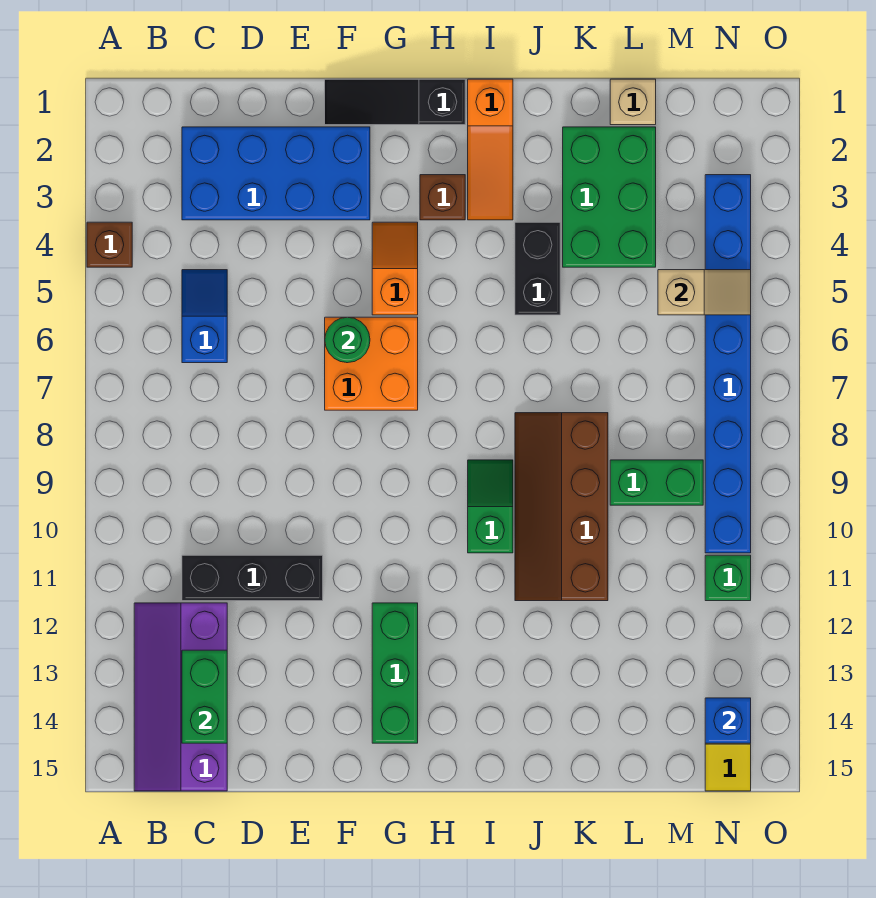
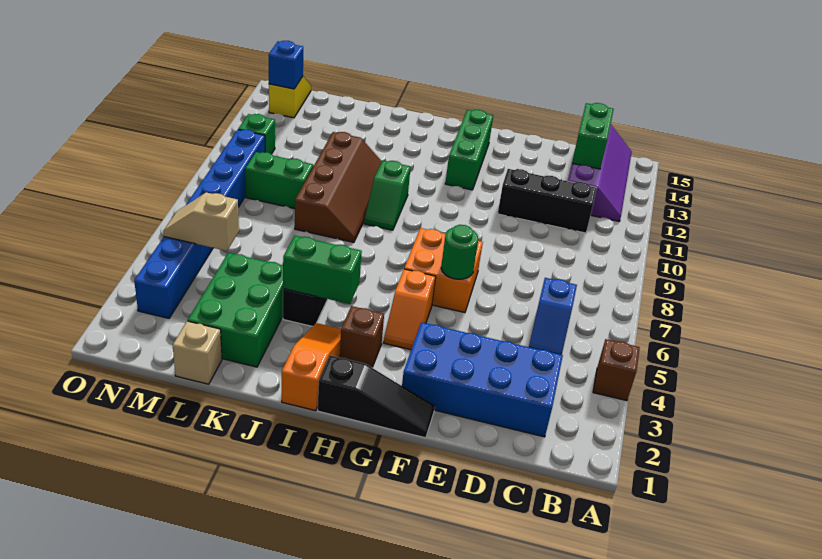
none -> green brick I4:J4 level 2

